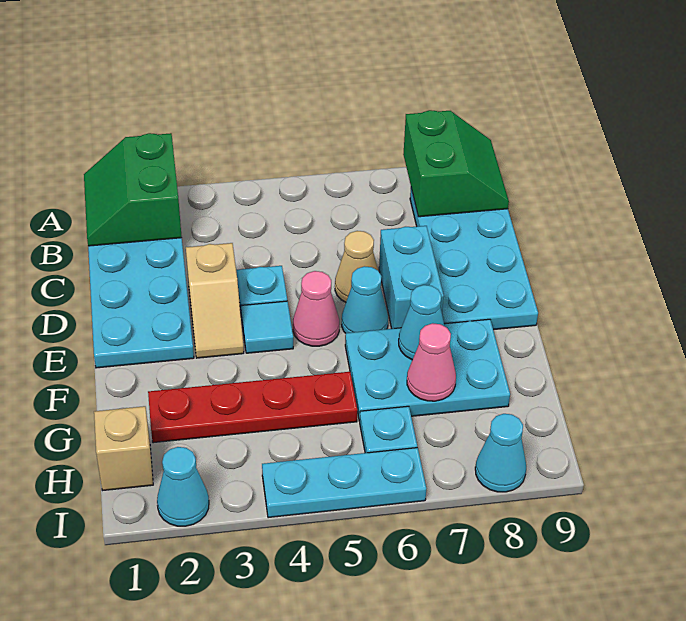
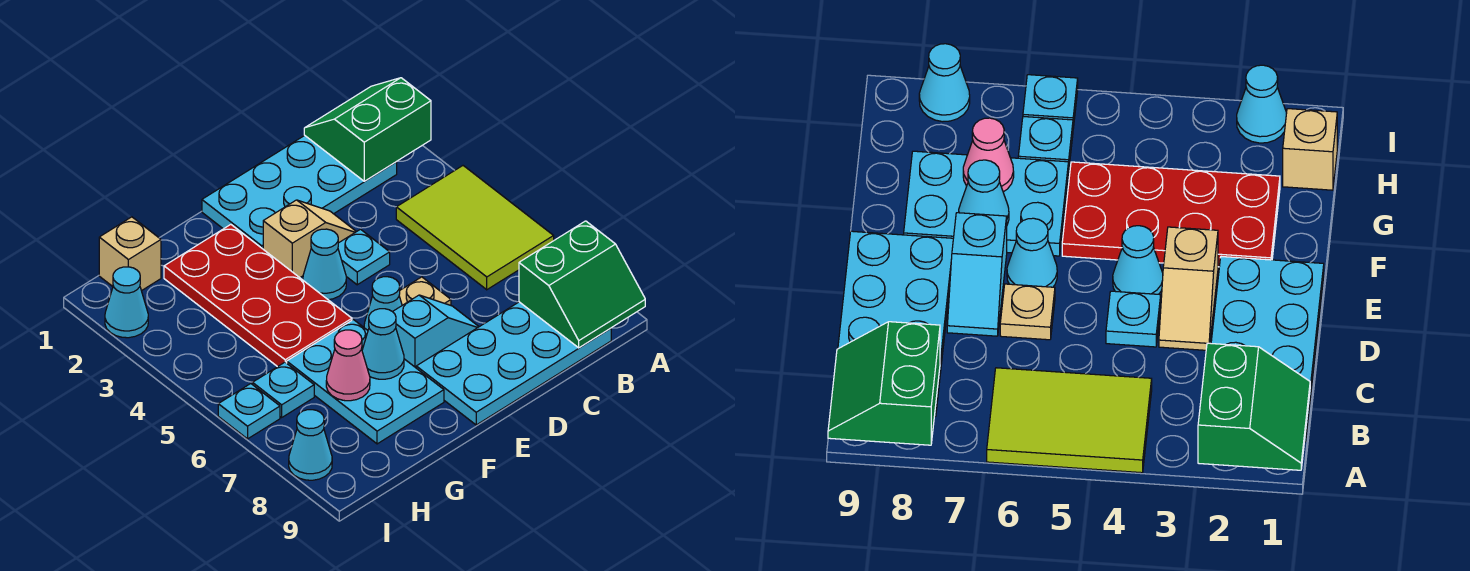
none -> lime tile A4:B6 level 1
tan slope D3:E3 level 1 top D -> tan slope D3:E3 level 1 top E
tan cone D6 level 1 -> tan plate D6 level 1
cyan brick D7:E7 level 1 -> cyan slope D7:E7 level 1 top E
cyan tile E4 level 1 -> cyan cone E4 level 1
pink cone E5 level 1 -> none
red plate G2:G5 level 1 -> red plate F2:G5 level 1
cyan plate I4:I6 level 1 -> cyan plate I6 level 1

